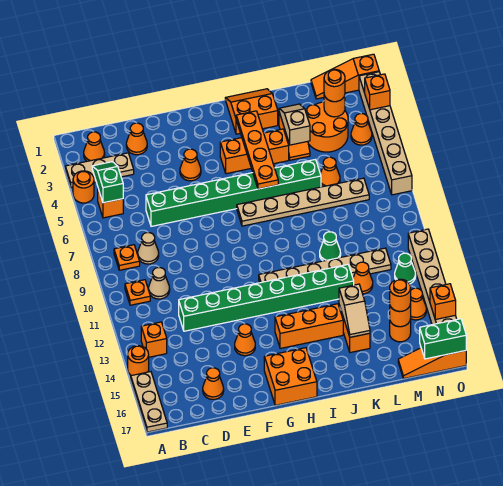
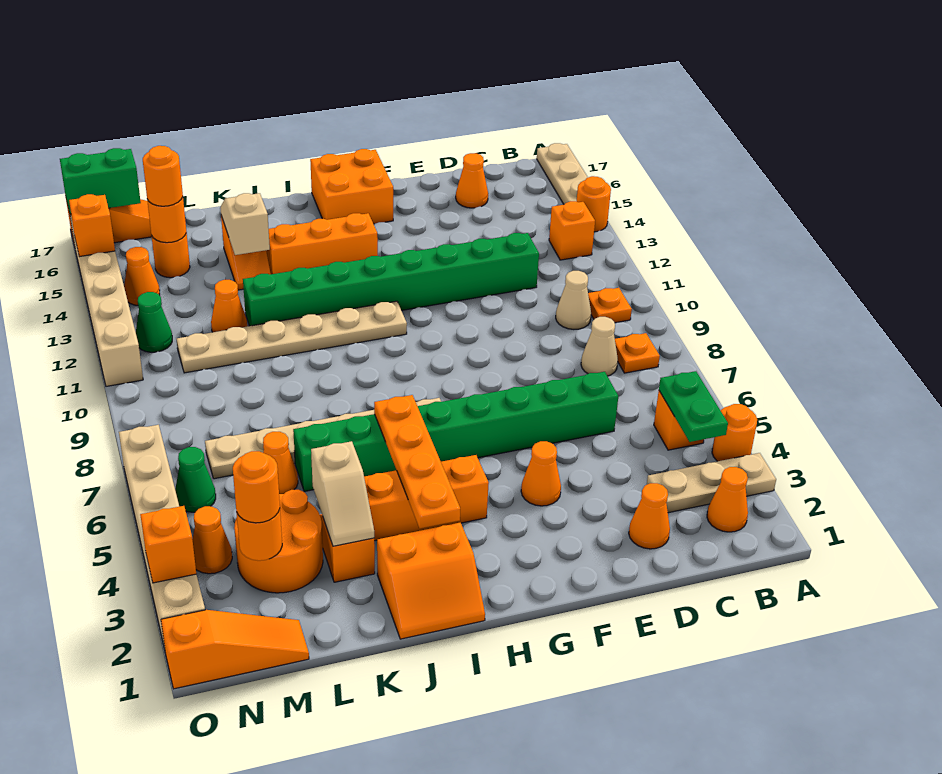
green slope B4:B5 level 2 top 5 -> green plate B4:B5 level 2
orange cone F14 level 1 -> none
green cone K10 level 1 -> green cone N6 level 1

